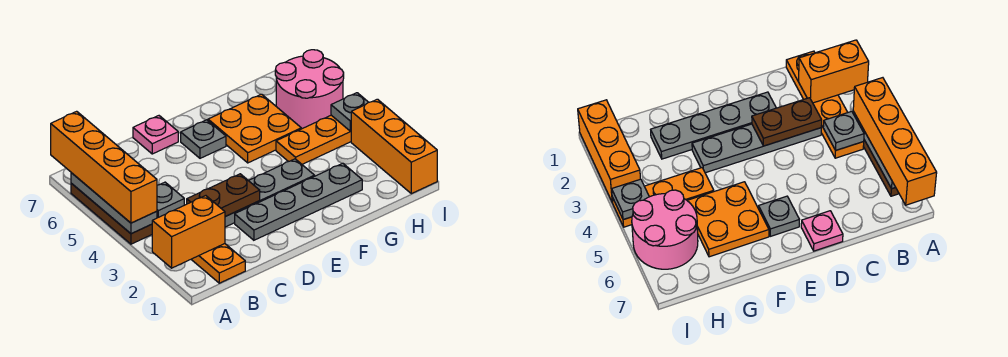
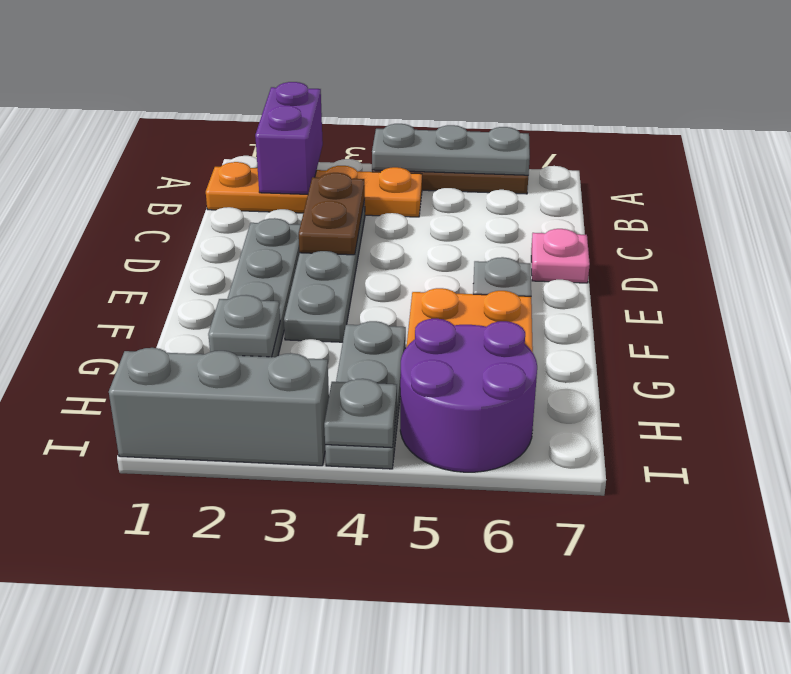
orange brick A2:B2 level 2 -> purple brick A2:B2 level 2
orange brick A4:A7 level 3 -> none
grey plate B4 level 2 -> grey plate G2 level 2
orange plate G4:I4 level 1 -> grey plate G4:I4 level 1
pink round brick H5:I6 level 1 -> purple round brick H5:I6 level 1
orange brick I1:I3 level 1 -> grey brick I1:I3 level 1

